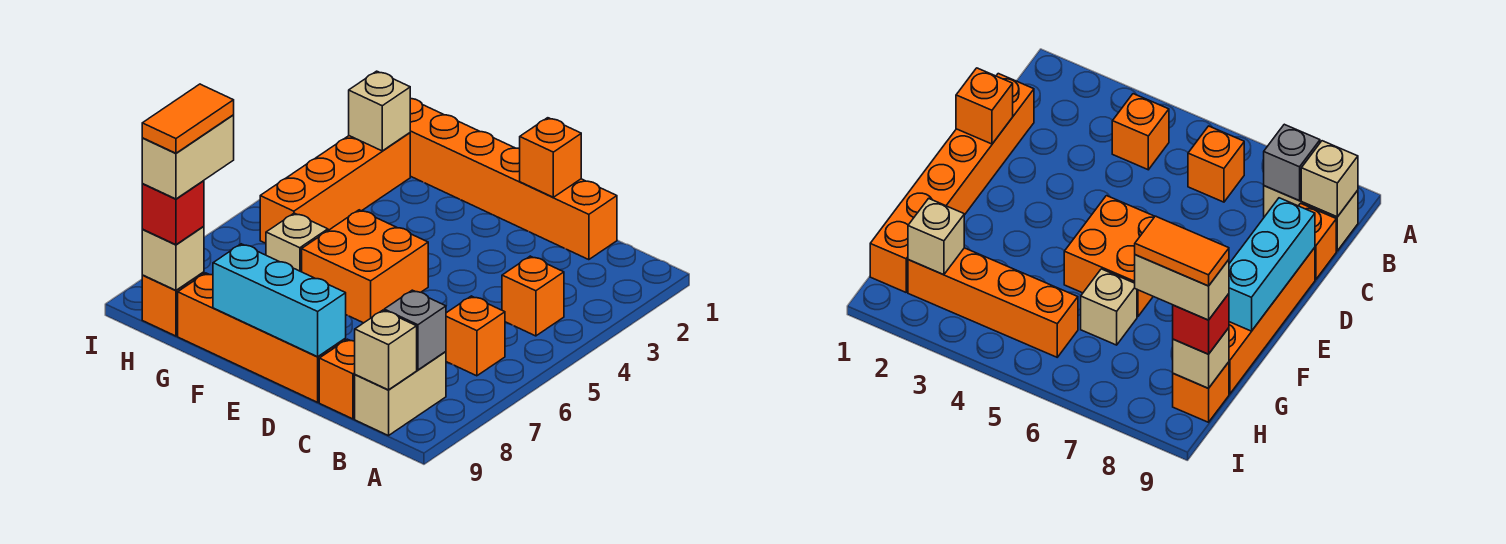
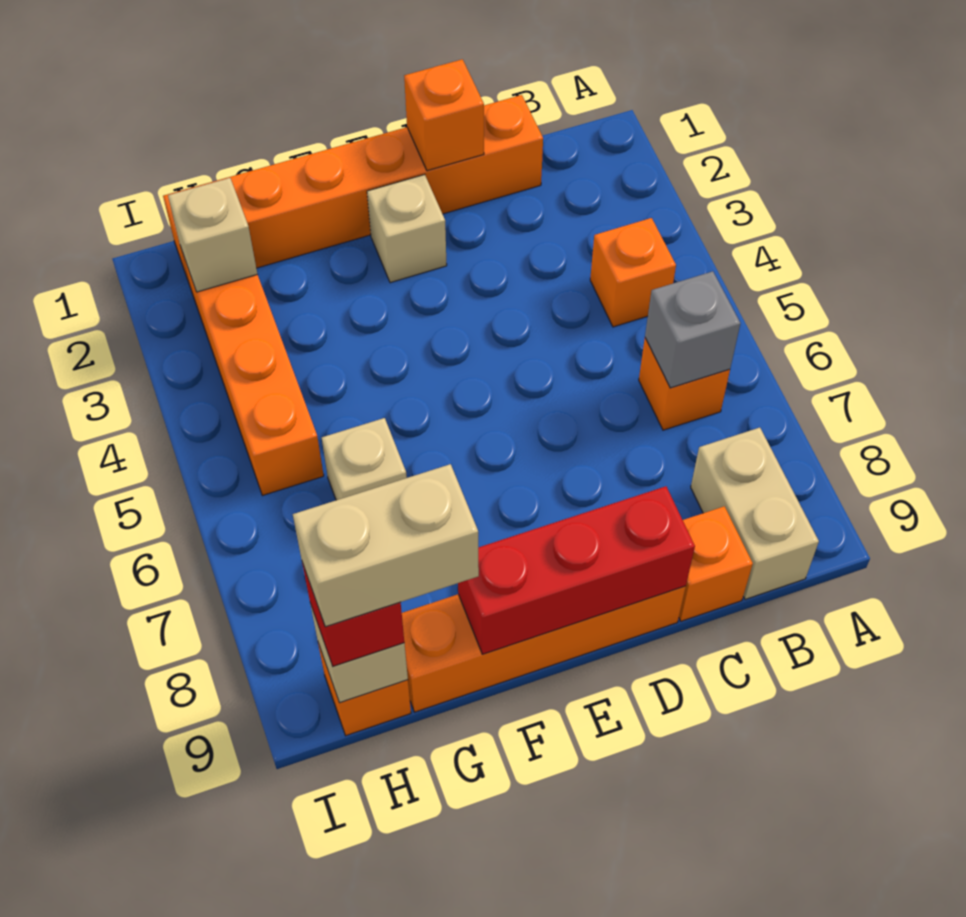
grey brick B8 level 2 -> grey brick B6 level 2
tan brick B9 level 2 -> tan brick E2 level 1
cyan brick D9:F9 level 2 -> red brick D9:F9 level 2
orange brick E5:F6 level 1 -> none
tan brick H8:H9 level 4 -> tan brick G9:H9 level 4
orange tile H8:H9 level 5 -> none

